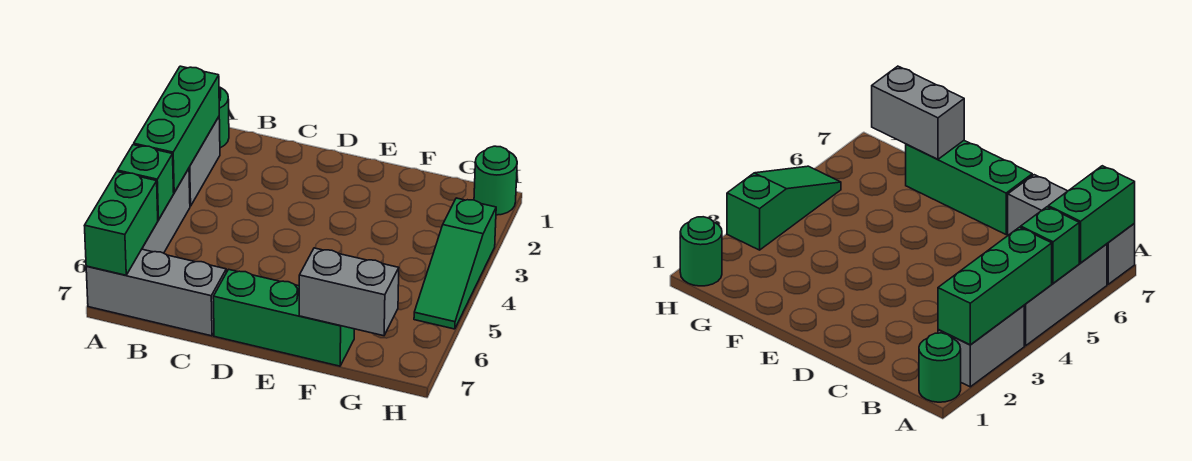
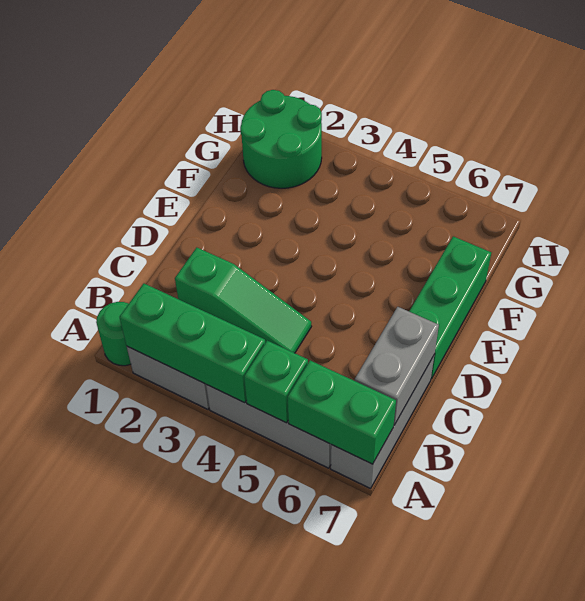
grey brick F7:G7 level 2 -> grey brick B7:C7 level 2
green round brick H1 level 1 -> green round brick G1:H2 level 1
green slope H3:H5 level 1 top 3 -> green slope C2:C4 level 1 top 2

